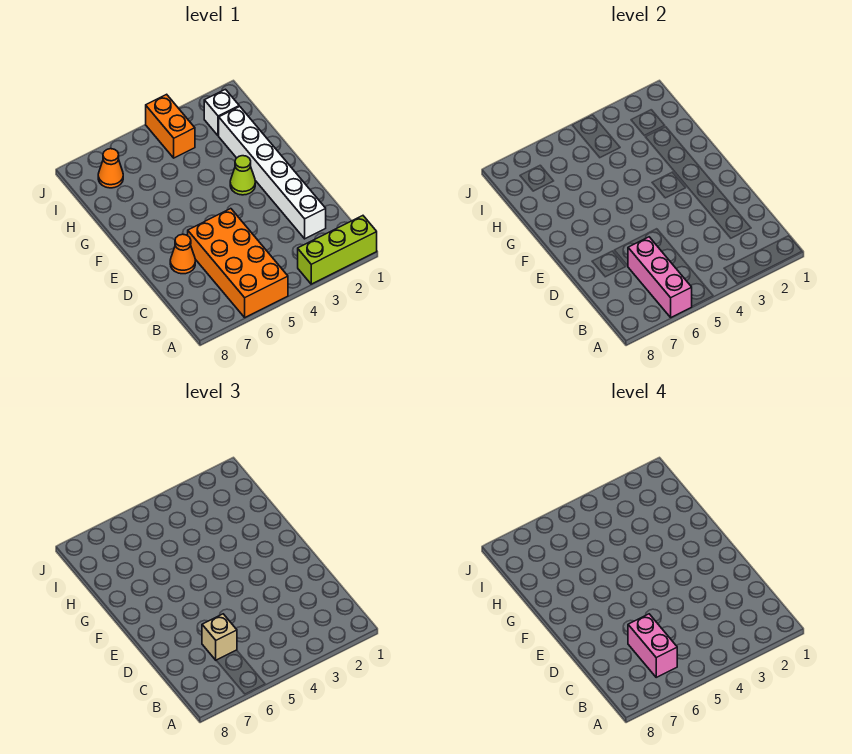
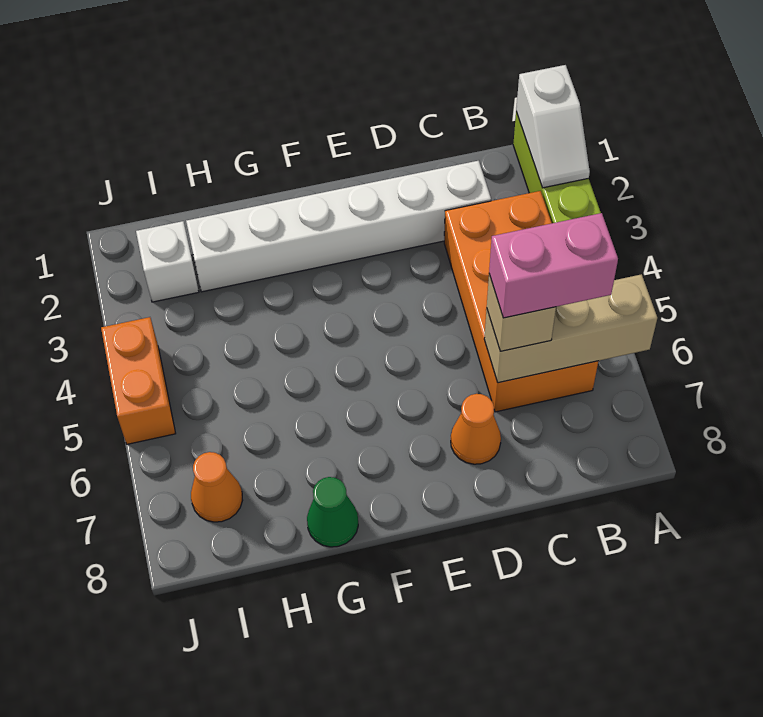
none -> white slope A1:A2 level 2 top 1
orange brick A5:D6 level 1 -> orange brick B3:C6 level 1
pink brick A6:C6 level 2 -> tan brick A6:C6 level 2
lime cone F3 level 1 -> none
none -> green cone G8 level 1
orange brick I4:J4 level 1 -> orange brick J4:J5 level 1

